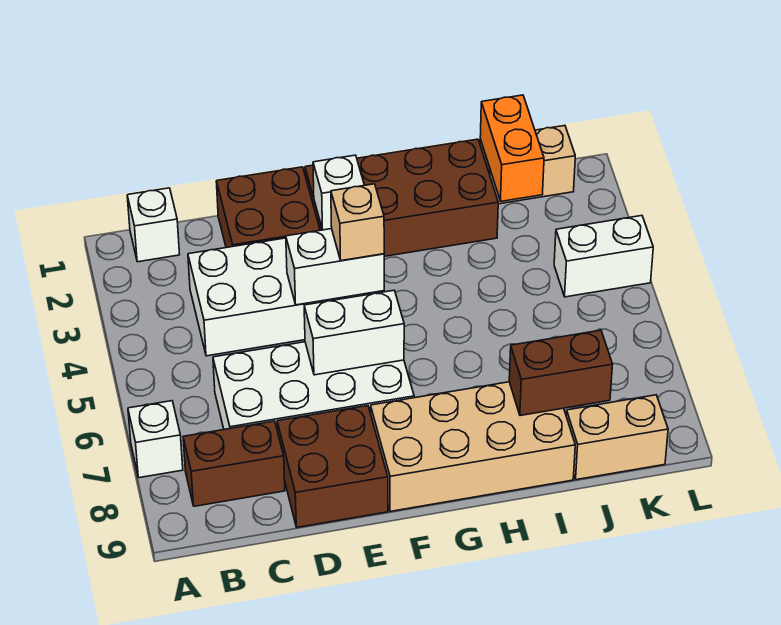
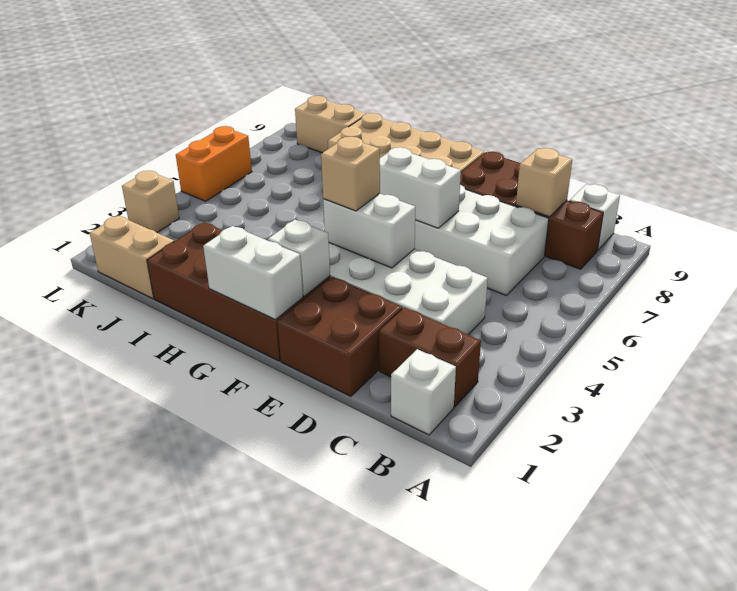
white brick A7 level 1 -> white brick B9 level 1
none -> tan brick C8 level 2
brown brick I8:J8 level 2 -> brown brick B2:C2 level 1
orange brick J1:J2 level 2 -> orange brick L5:L6 level 1
white brick K4:L4 level 1 -> white brick F1:G1 level 2
none -> tan brick L3 level 1

